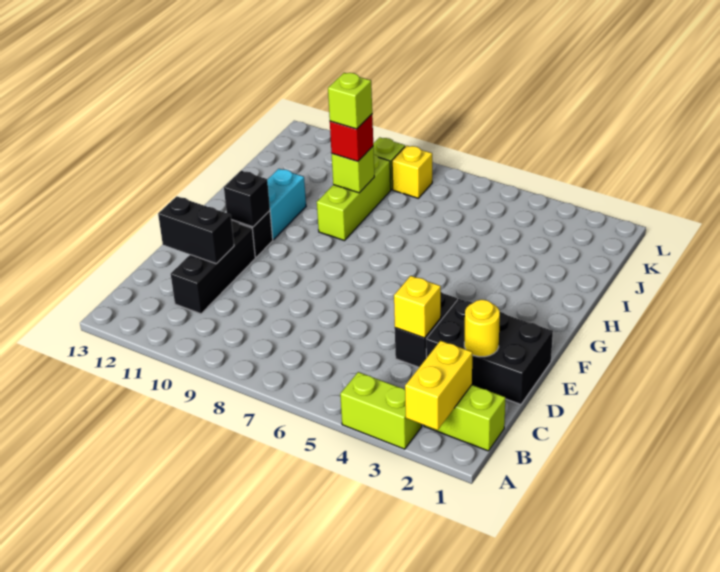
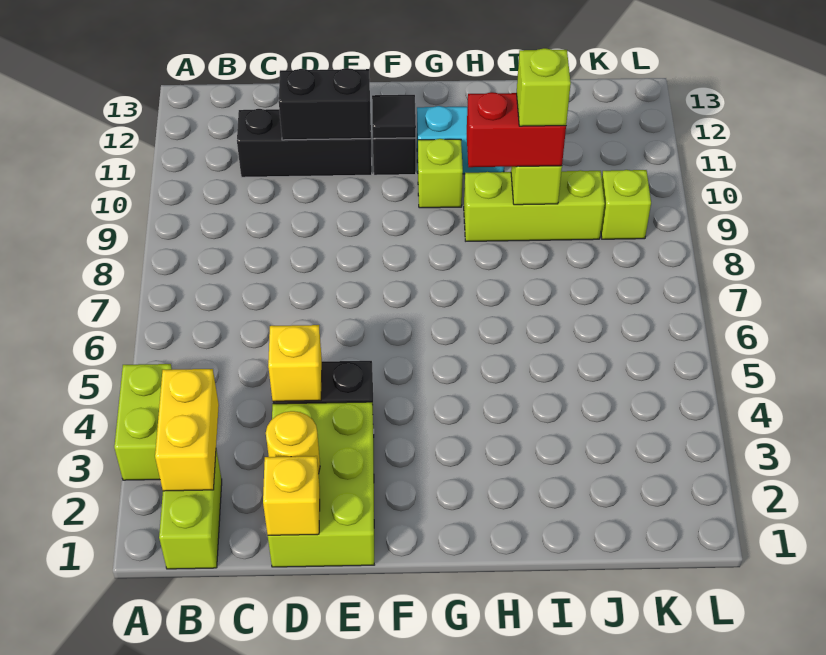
yellow brick A2:B2 level 2 -> yellow brick B2:B3 level 2
black brick D1:E3 level 1 -> lime brick D1:E3 level 1
black brick D11:D12 level 2 -> black brick D11:E11 level 2
black brick F11 level 2 -> black tile F11 level 2
none -> lime brick G10 level 1
red brick I9 level 3 -> red brick H9:I9 level 3
yellow brick K8 level 1 -> yellow brick D1 level 2

